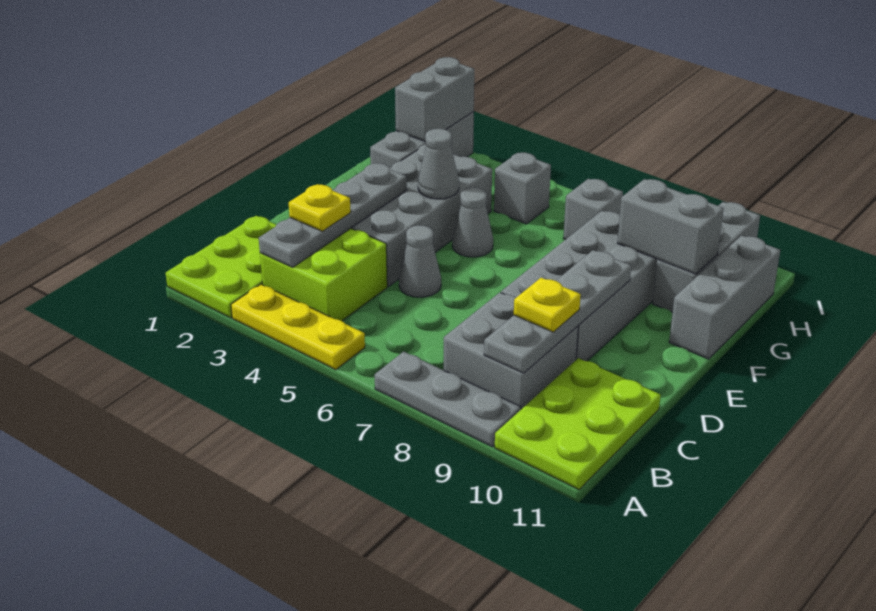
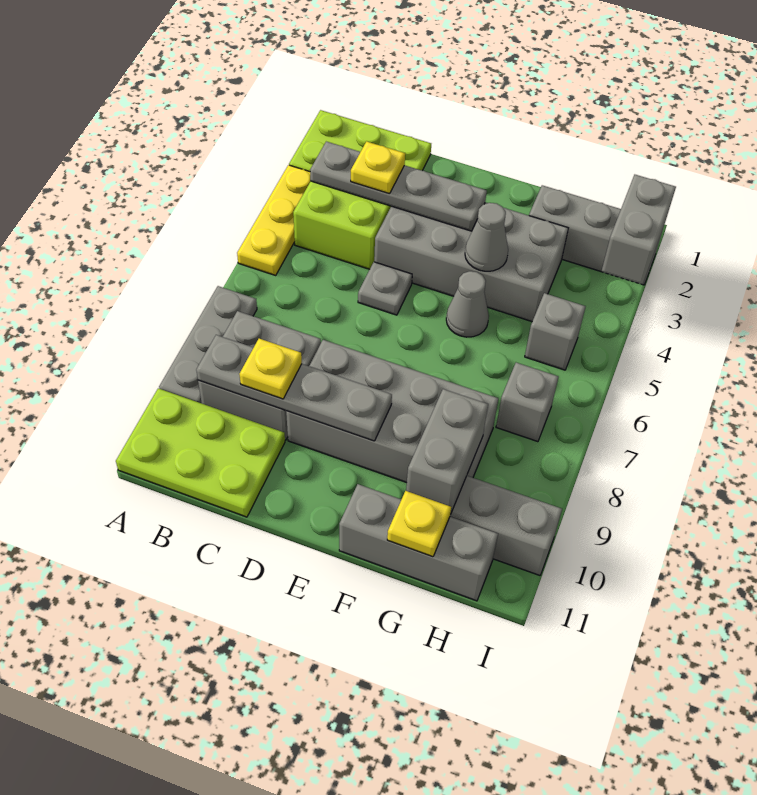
grey cone D5 level 1 -> grey plate D5 level 1
none -> yellow plate G11 level 2
grey brick H2:I2 level 2 -> grey brick I2:I3 level 2

